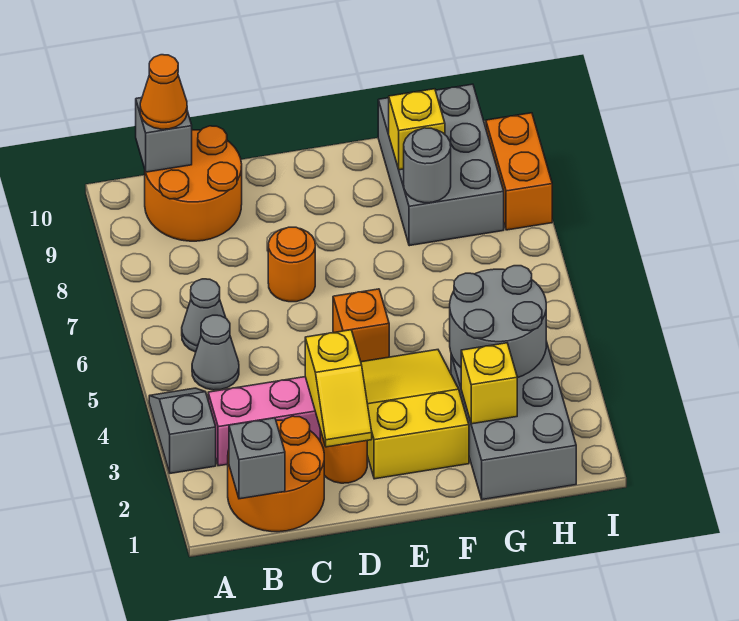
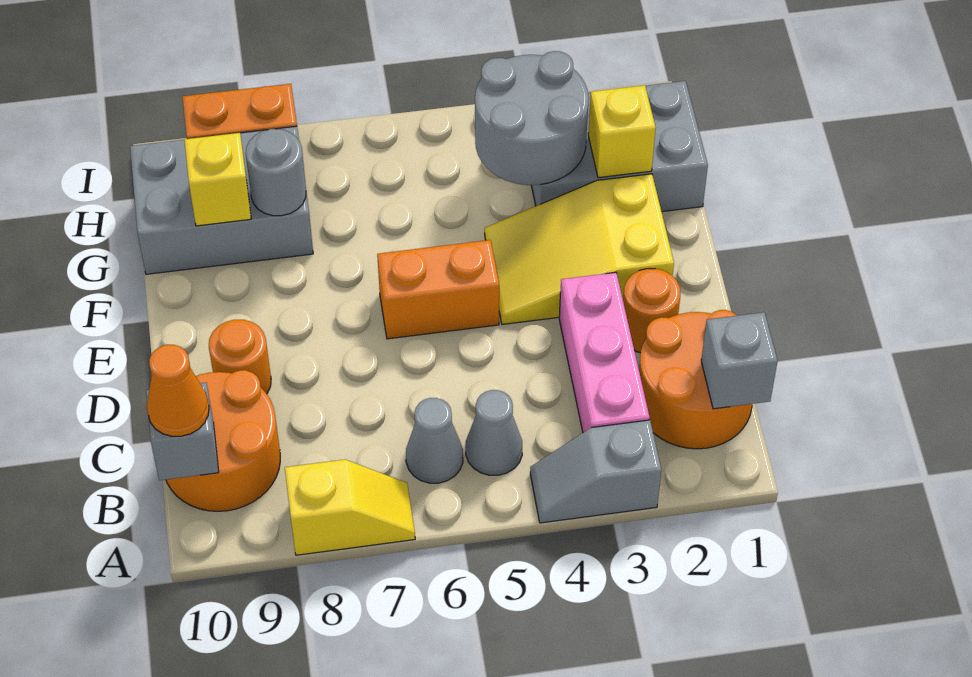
yellow slope D2:D3 level 2 top 3 -> yellow slope A7:A8 level 1 top 8
orange round brick D7 level 1 -> orange round brick D9 level 1
orange brick E5 level 1 -> orange brick E5:E6 level 1

